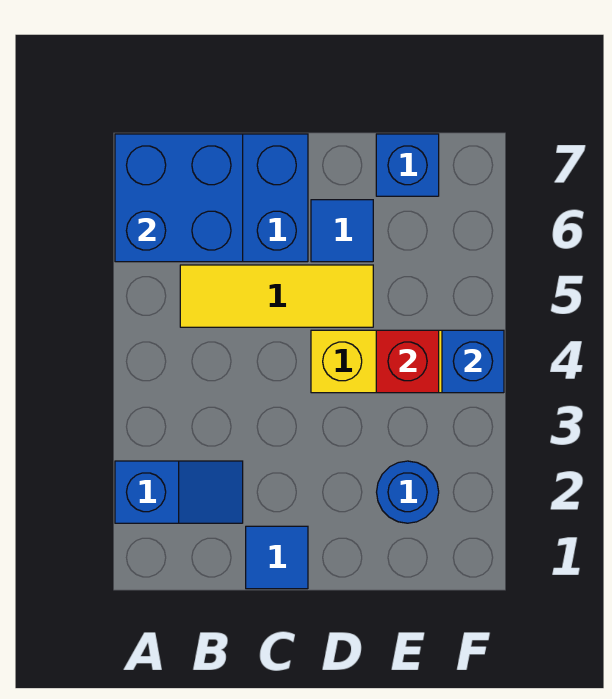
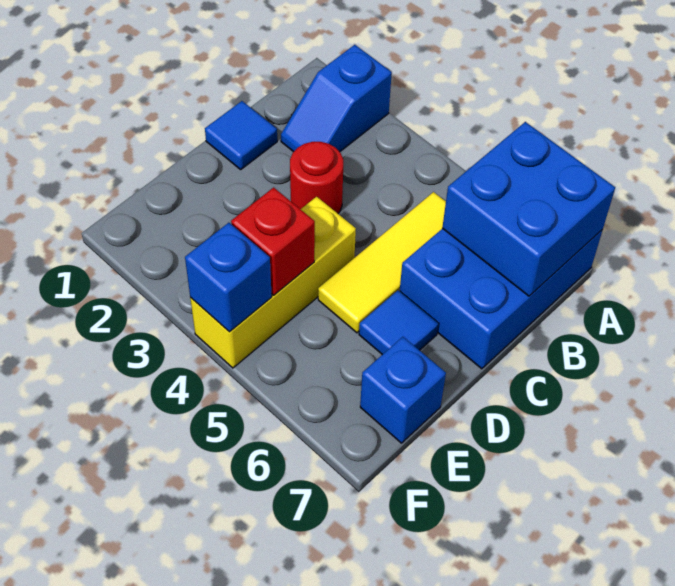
none -> red round brick C3 level 1
blue round brick E2 level 1 -> none

